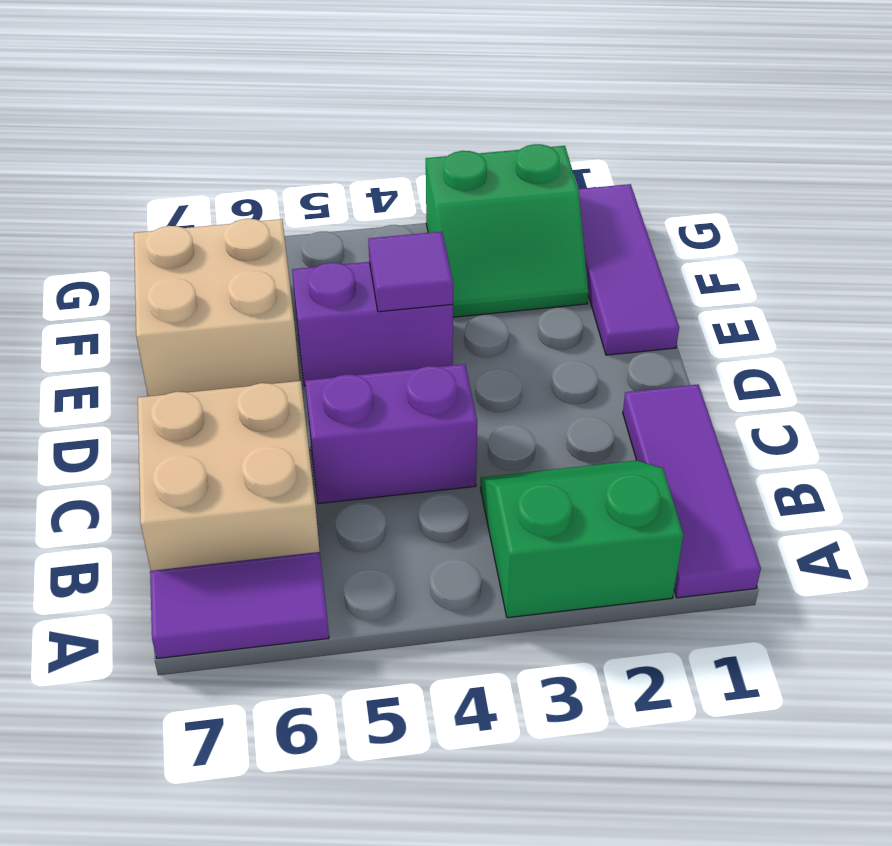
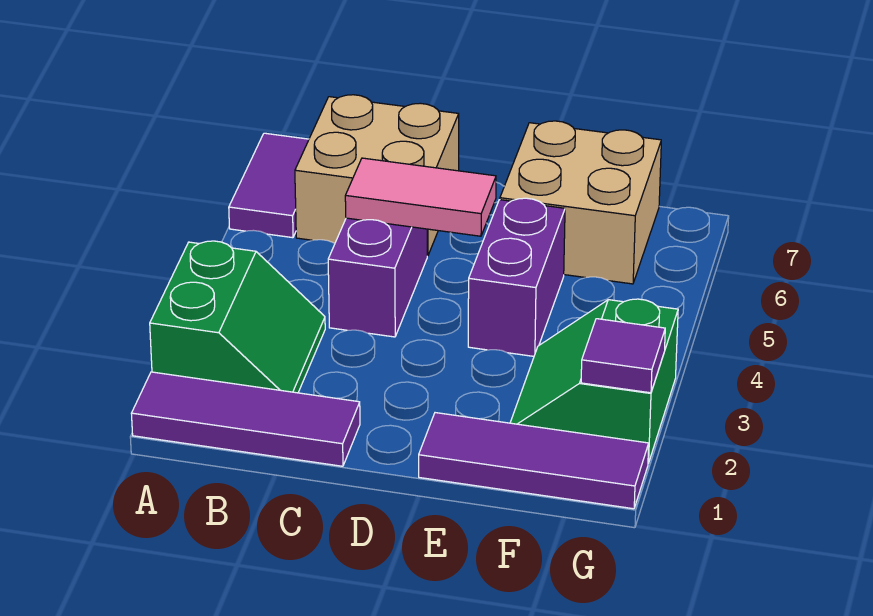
none -> pink tile C5:D5 level 2
purple tile E4 level 2 -> purple tile G2 level 2

